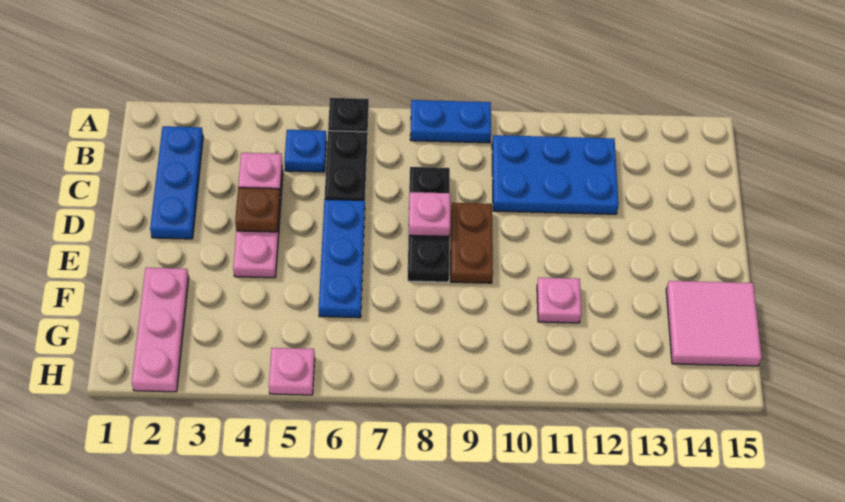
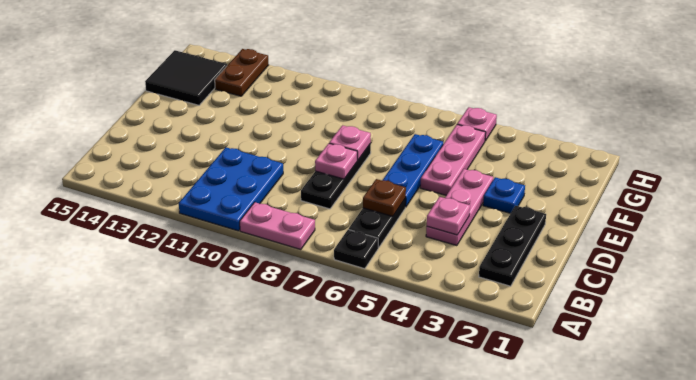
blue plate A8:A9 level 1 -> pink plate A8:A9 level 1
blue plate B2:D2 level 1 -> black plate B2:D2 level 1
blue plate B5 level 1 -> blue plate E3 level 1
blue plate B10:C12 level 1 -> blue plate A10:C11 level 1
brown plate D4 level 2 -> brown plate C6 level 2
brown plate D9:E9 level 1 -> brown plate G13:H13 level 1
pink plate F2:H2 level 1 -> pink plate E5:G5 level 1
pink plate F11 level 1 -> pink plate E8 level 2
pink tile F14:G15 level 1 -> black tile F14:G15 level 1

